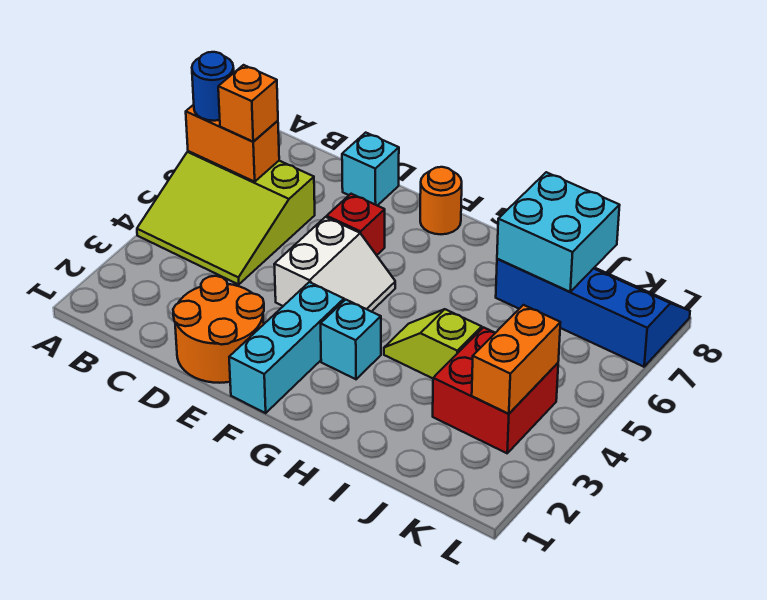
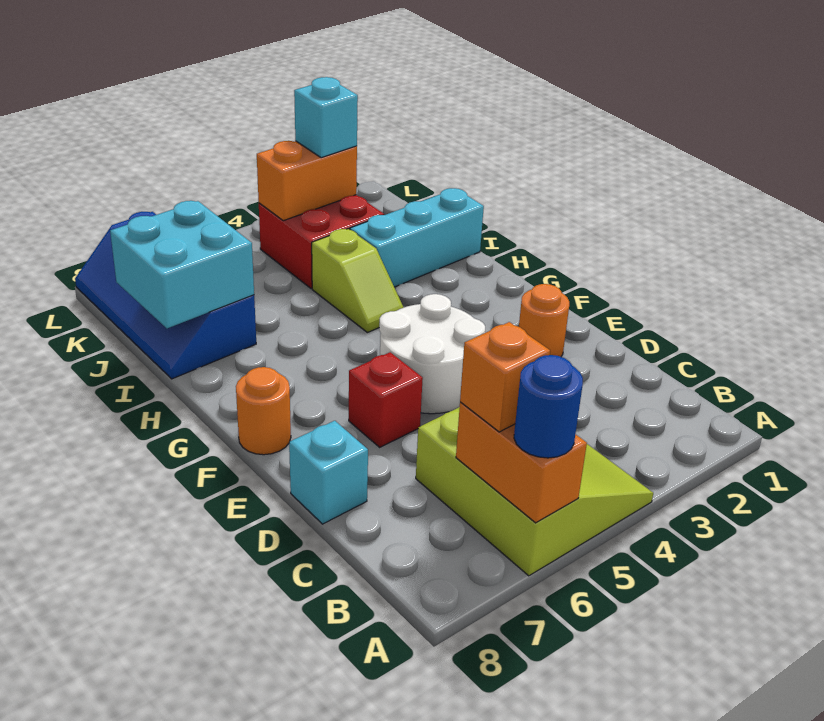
orange round brick D1:E2 level 1 -> orange round brick E2 level 1
white slope E4:F5 level 1 top E -> white round brick E4:F5 level 1
cyan brick F1:F3 level 1 -> cyan brick I1:I3 level 1
cyan brick G3 level 1 -> cyan brick K3 level 3

